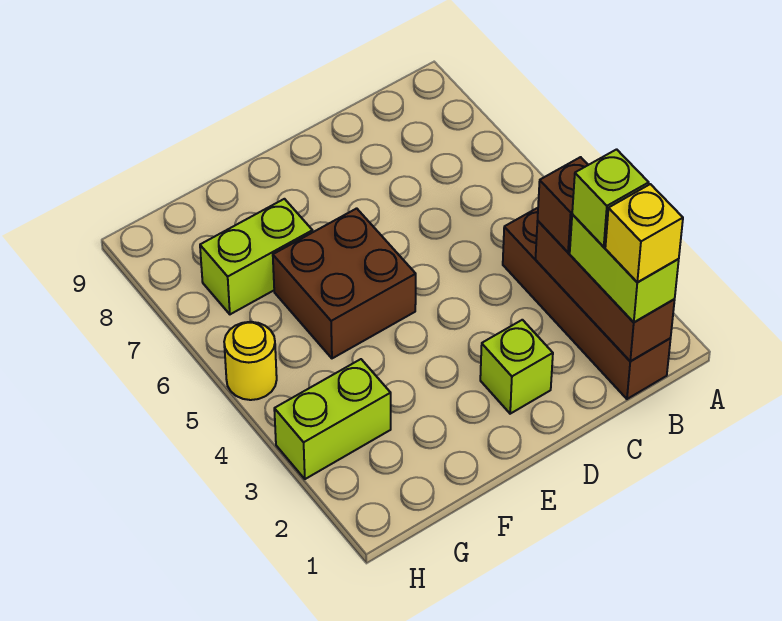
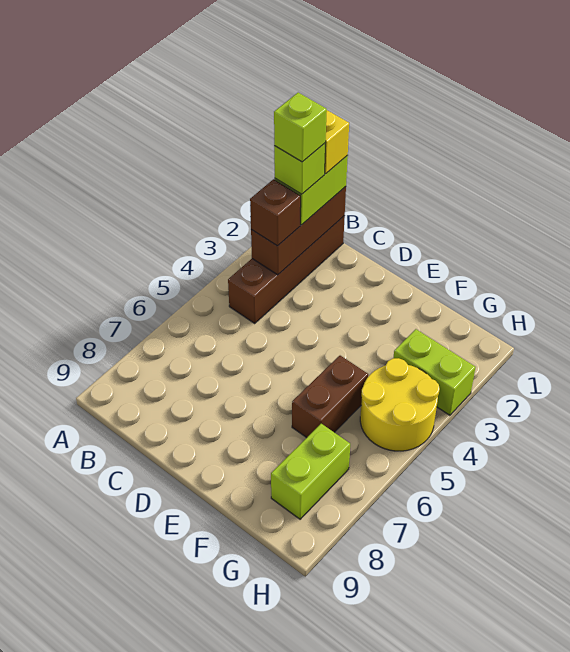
lime brick D2 level 1 -> lime brick B2 level 5
brown brick E5:F6 level 1 -> brown brick F5:F6 level 1
lime brick F7:G7 level 1 -> lime brick G7:G8 level 1
yellow round brick H5 level 1 -> yellow round brick G4:H5 level 1

